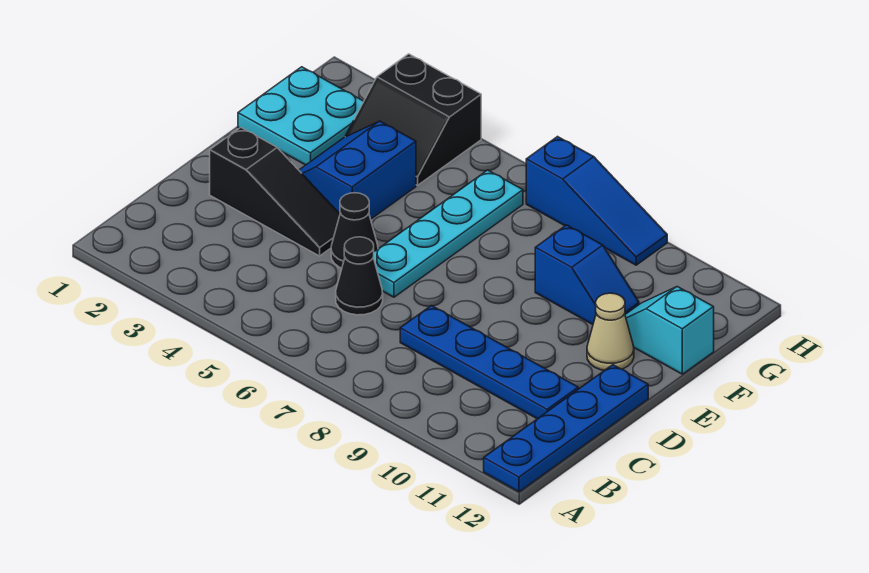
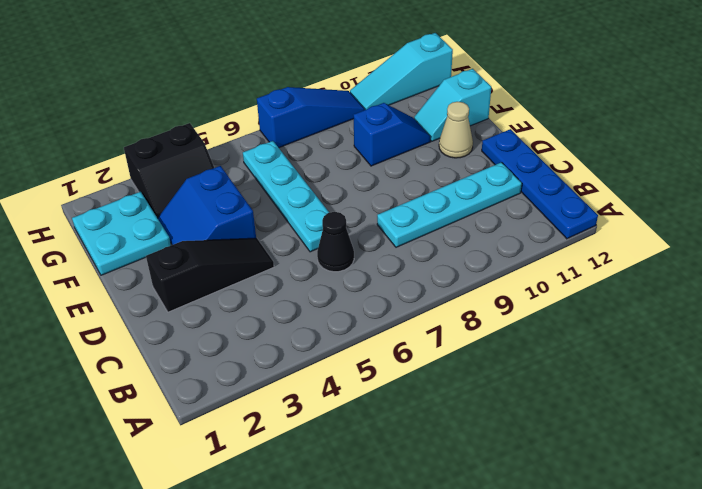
blue plate C8:C11 level 1 -> cyan plate C8:C11 level 1
black cone D5 level 1 -> none
none -> cyan slope H10:H12 level 1 top 12

